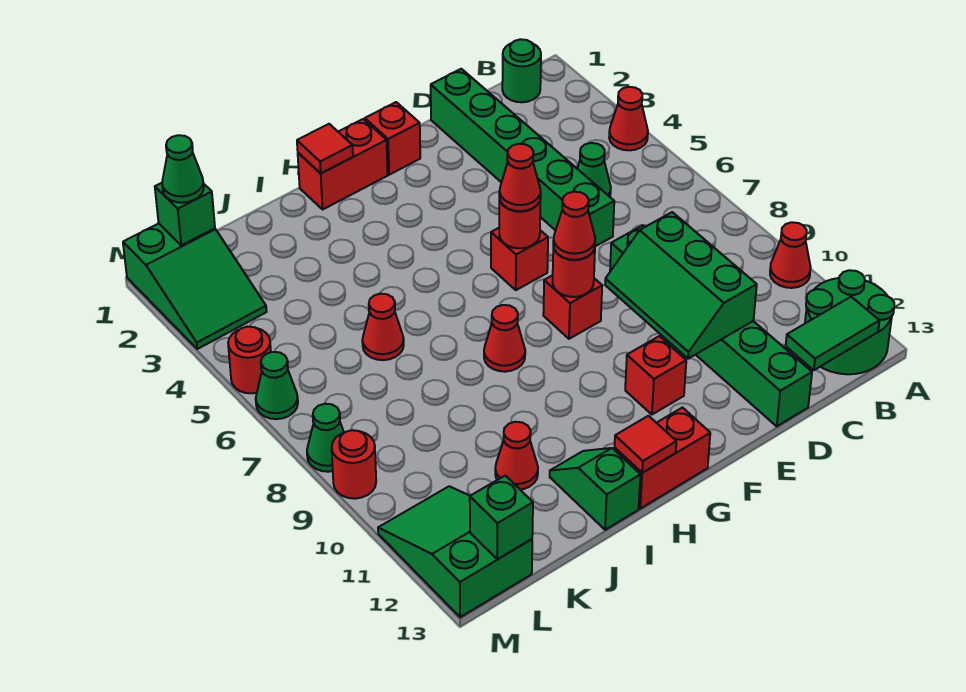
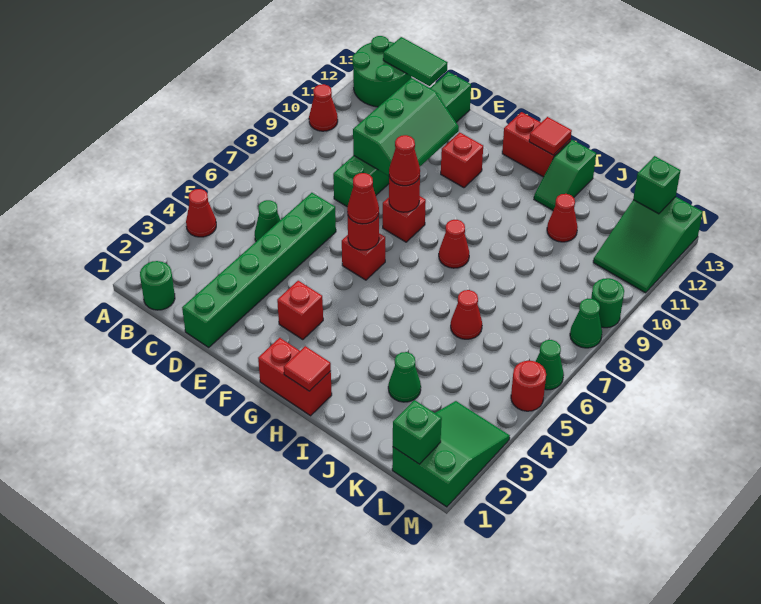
red brick F1 level 1 -> red brick F3 level 1
green cone L1 level 3 -> green cone J3 level 1
red round brick M9 level 1 -> green round brick M9 level 1

